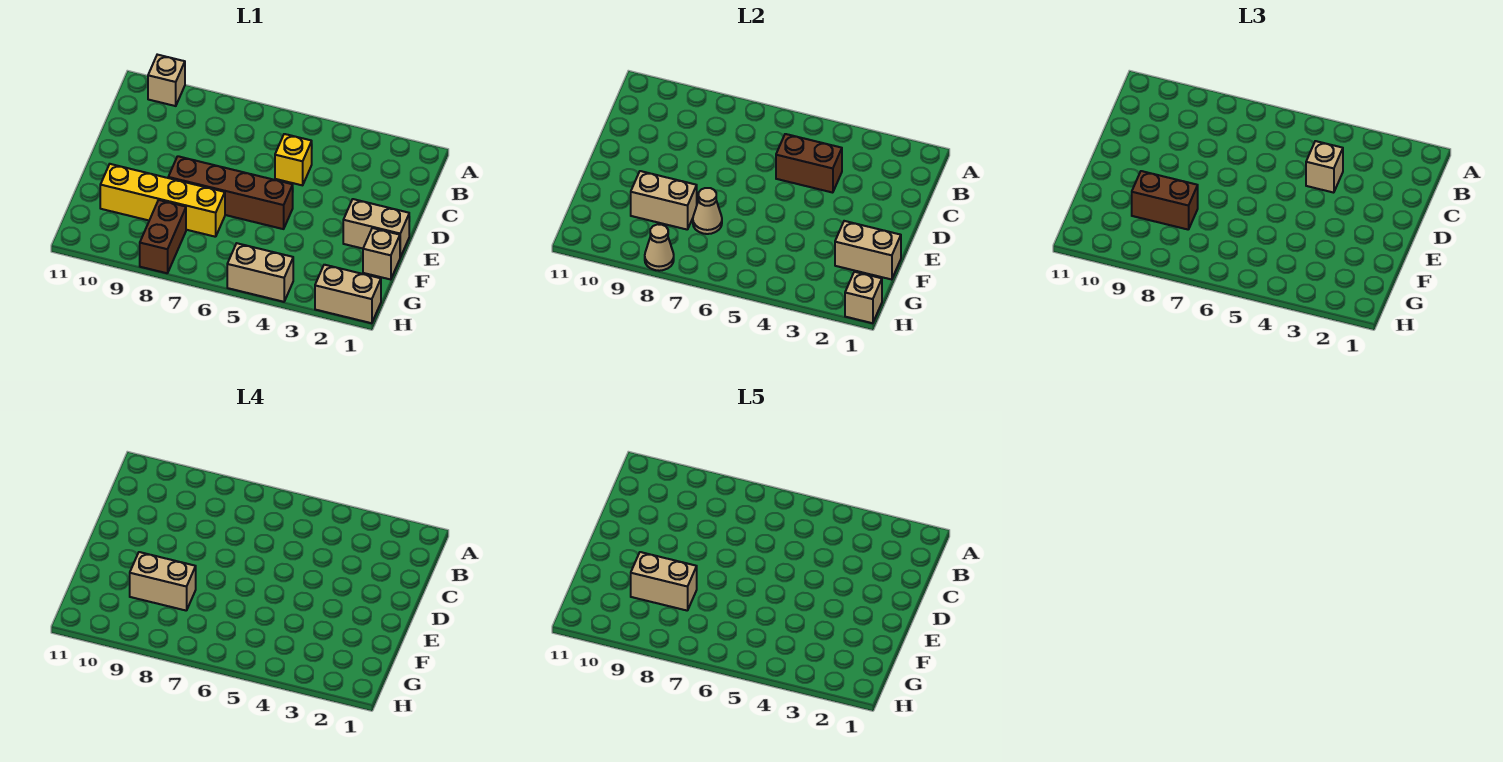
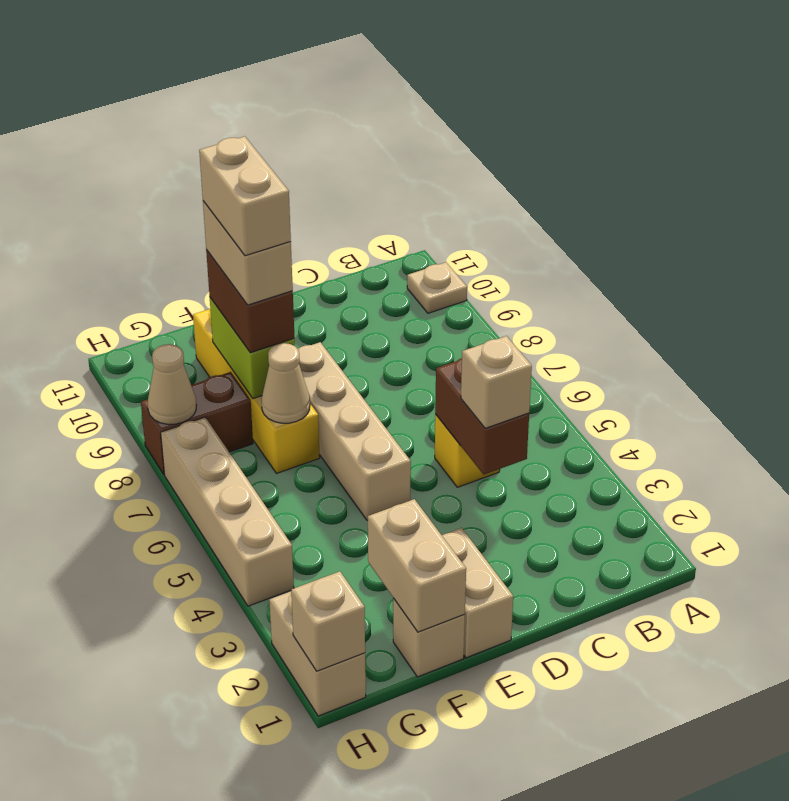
tan brick A10 level 1 -> tan plate A10 level 1
brown brick E5:E8 level 1 -> tan brick E5:E8 level 1
tan brick F8:F9 level 2 -> lime brick F8:F9 level 2
tan brick H4:H5 level 1 -> tan brick H4:H7 level 1

